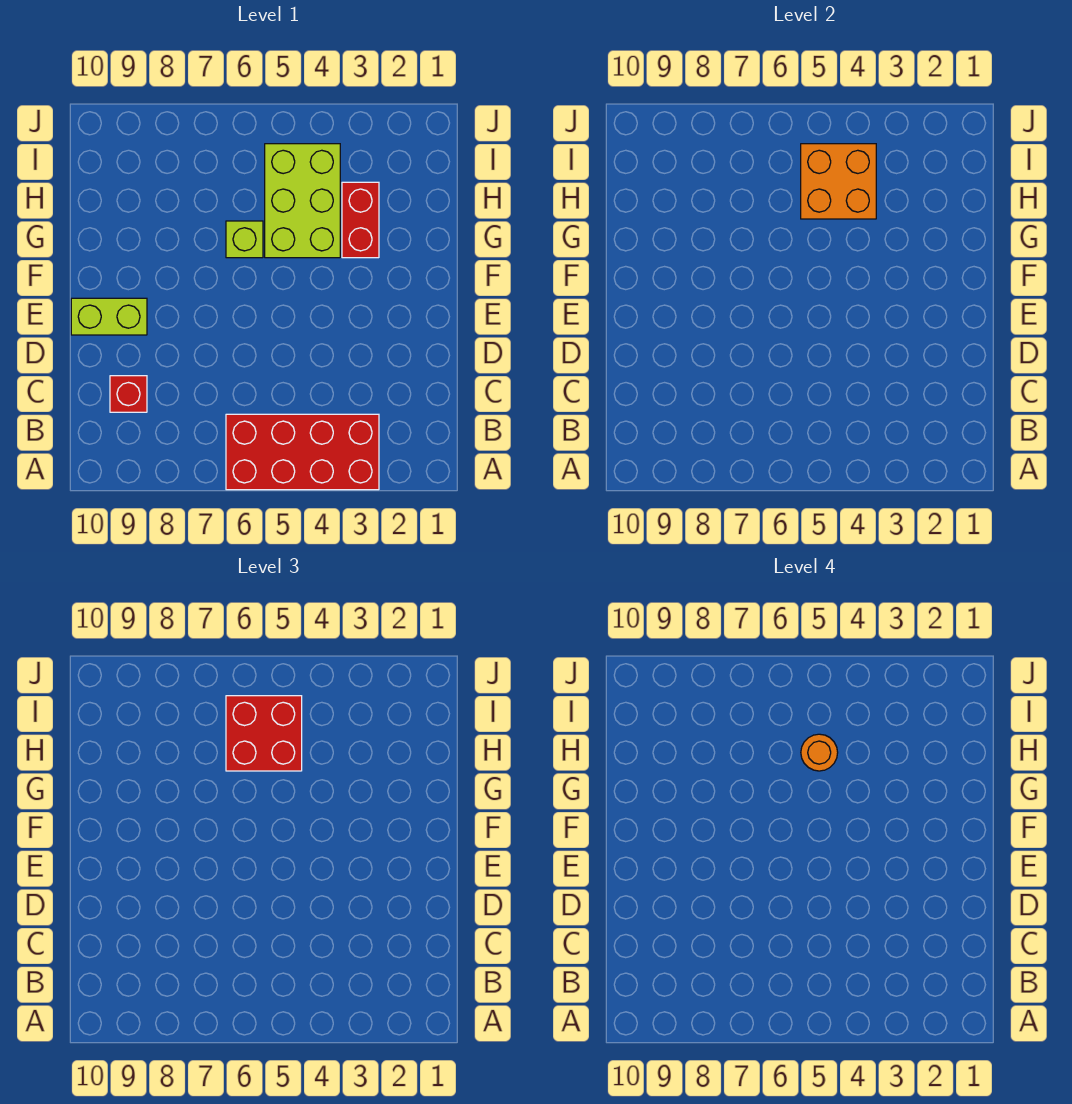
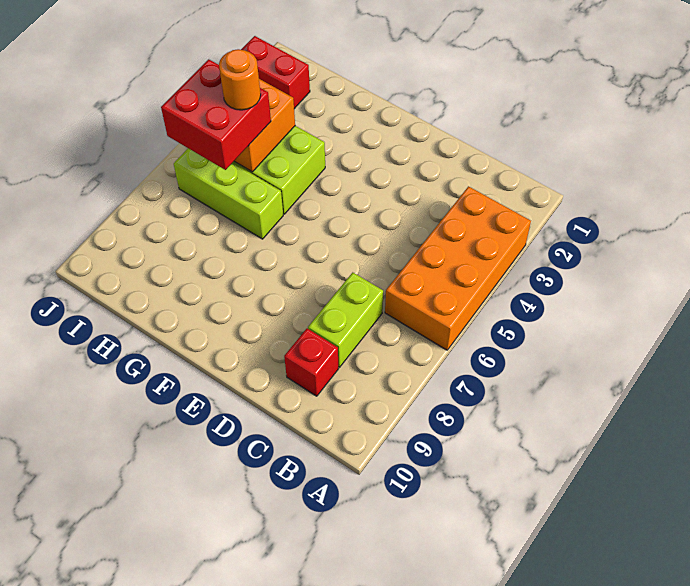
red brick A3:B6 level 1 -> orange brick A3:B6 level 1
lime brick E9:E10 level 1 -> lime brick C7:C8 level 1
red brick G3:H3 level 1 -> red brick I2:J2 level 1
lime brick G6 level 1 -> lime brick G6:I6 level 1

